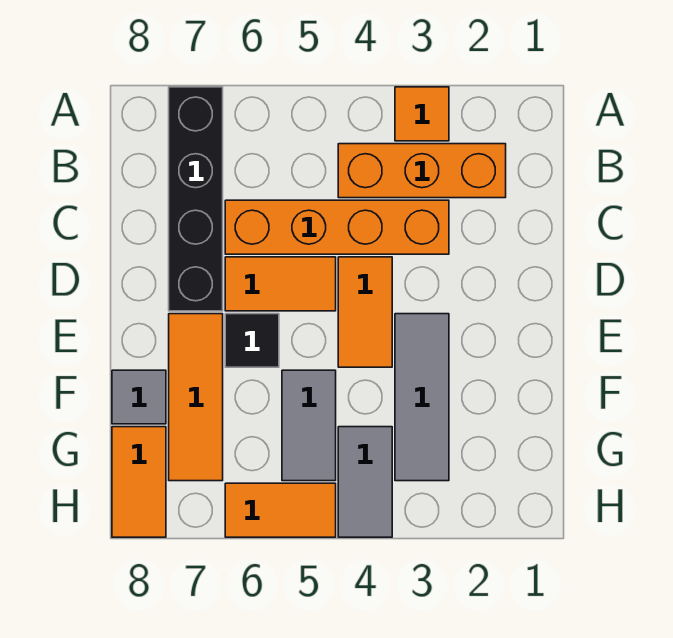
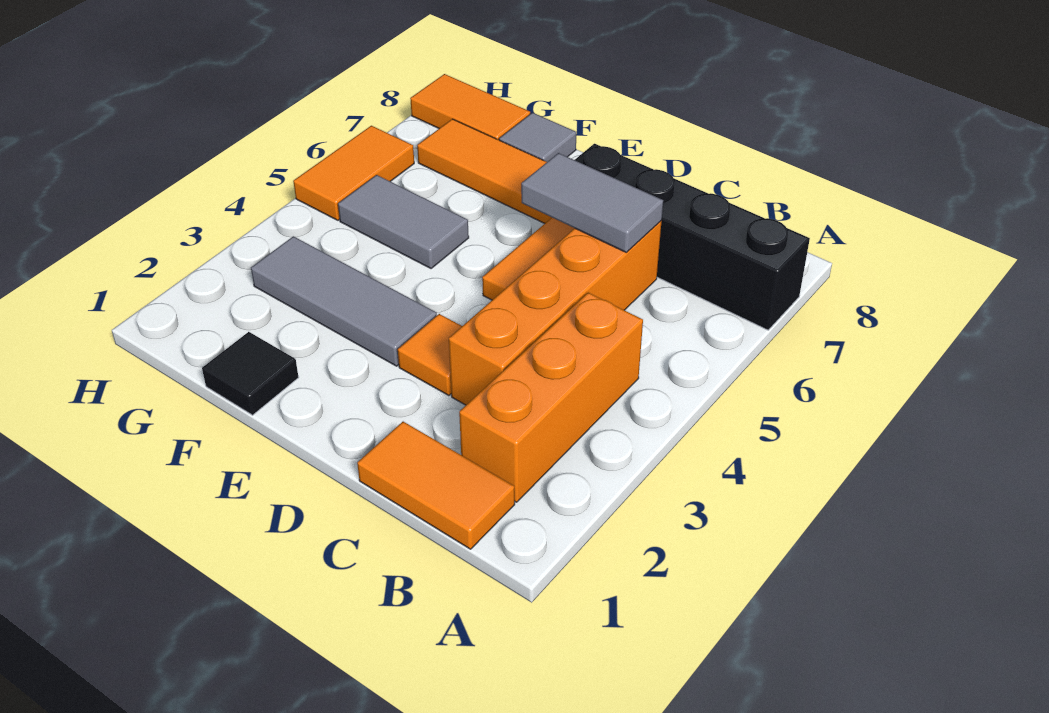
orange tile A3 level 1 -> orange tile D3 level 1
orange tile D4:E4 level 1 -> orange tile B1:C1 level 1
black tile E6 level 1 -> black tile F1 level 1
grey tile G4:H4 level 1 -> grey tile C6:D6 level 2

